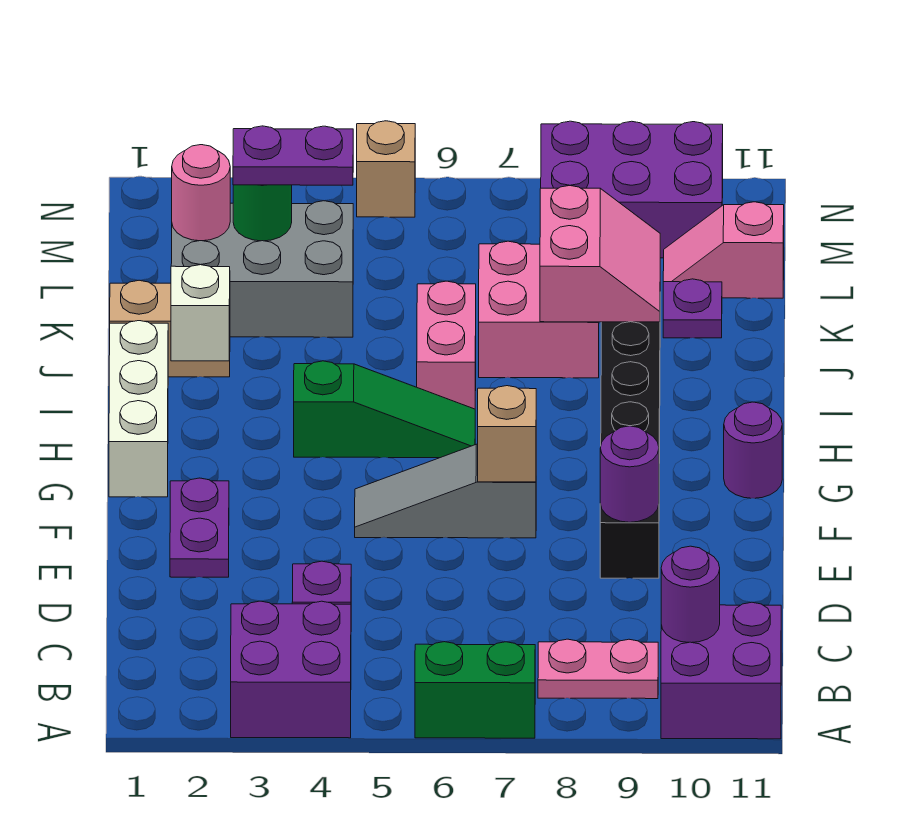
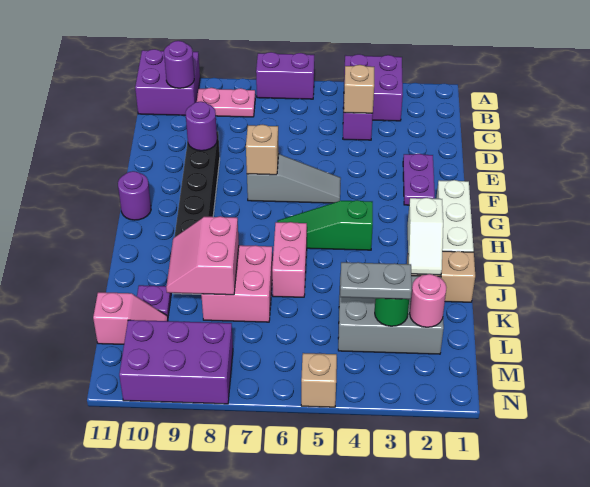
green brick A6:A7 level 1 -> purple brick A6:A7 level 1
none -> tan brick C4 level 2
purple plate L3:L4 level 3 -> grey plate L3:L4 level 3

